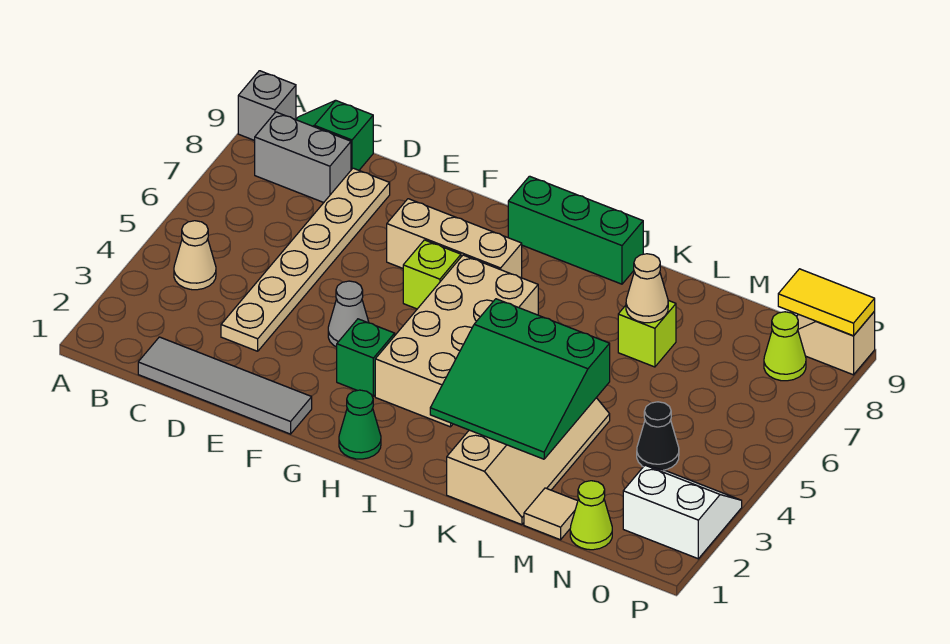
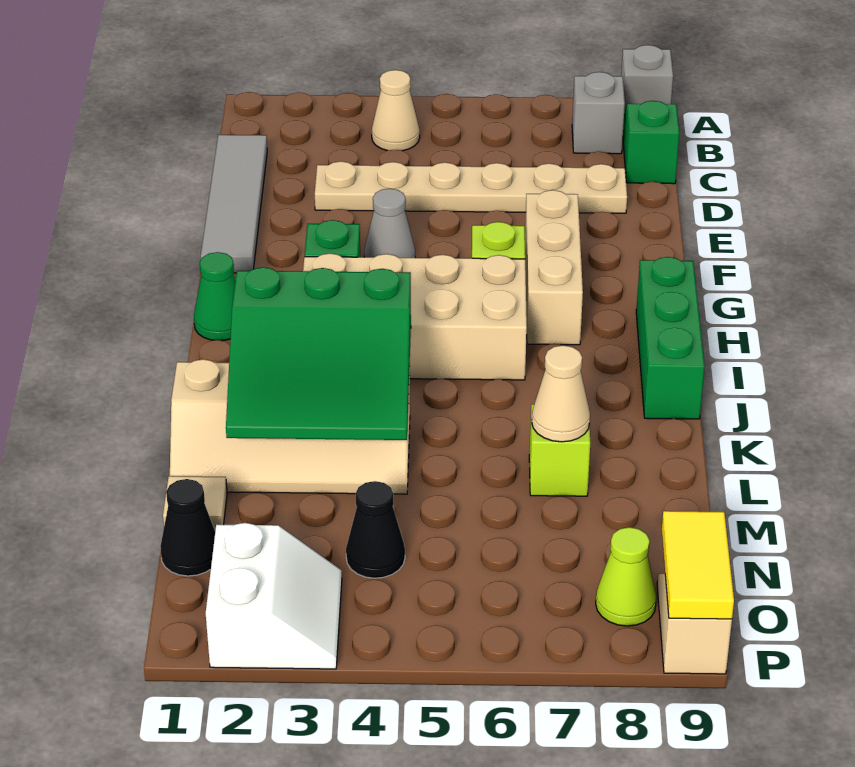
grey brick B8:C8 level 1 -> grey brick B8 level 1
green slope J2:L4 level 2 top 4 -> green slope J2:L4 level 2 top J
lime cone N1 level 1 -> black cone N1 level 1

